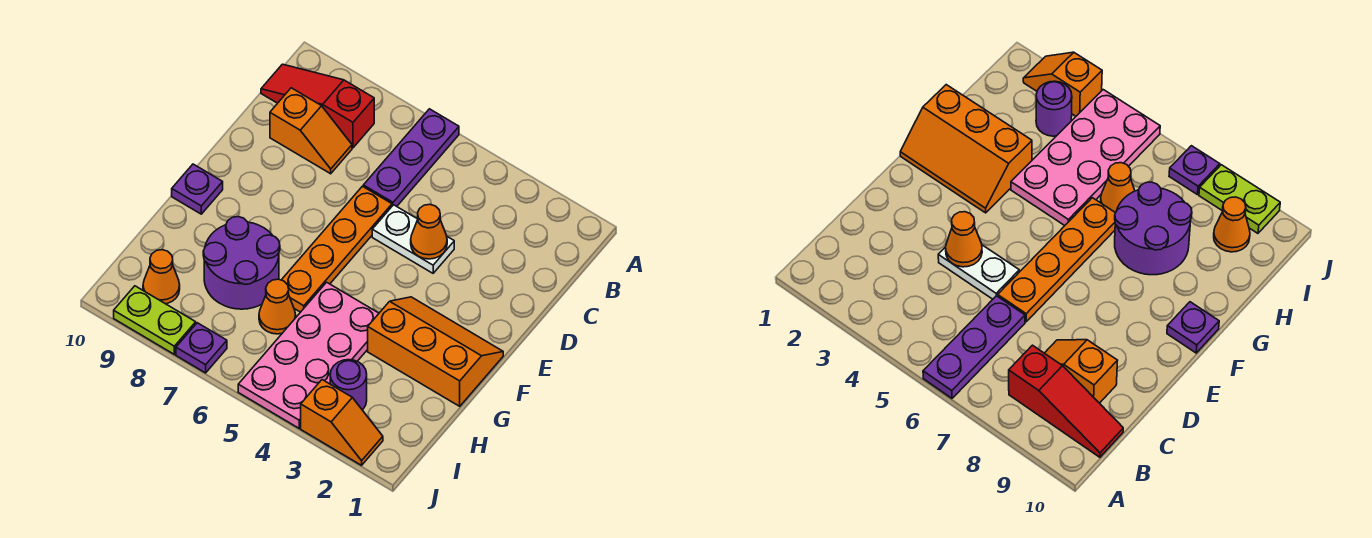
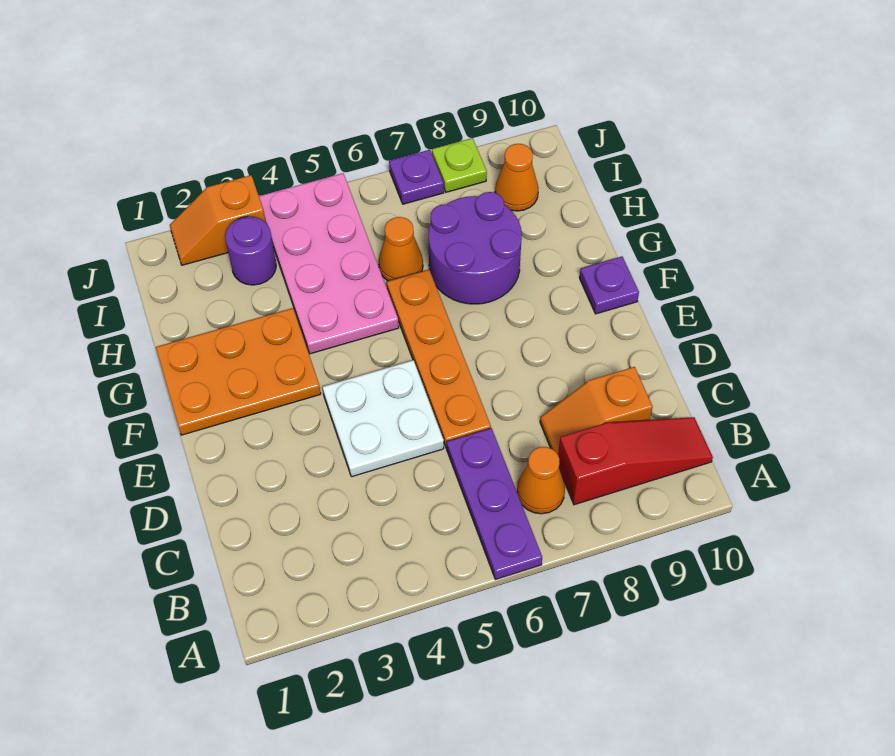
white plate D4:D5 level 1 -> white plate D4:E5 level 1
orange cone D4 level 2 -> orange cone B7 level 1
orange slope F1:G3 level 1 top G -> orange plate F1:G3 level 1
lime plate J8:J9 level 1 -> lime plate J8 level 1

